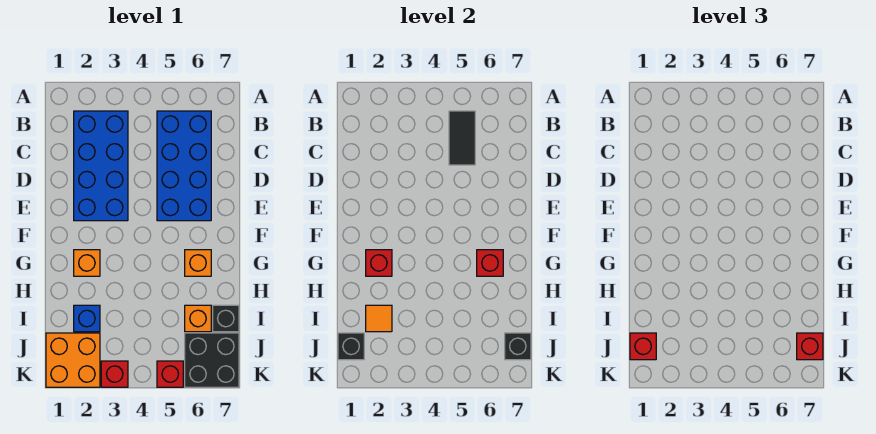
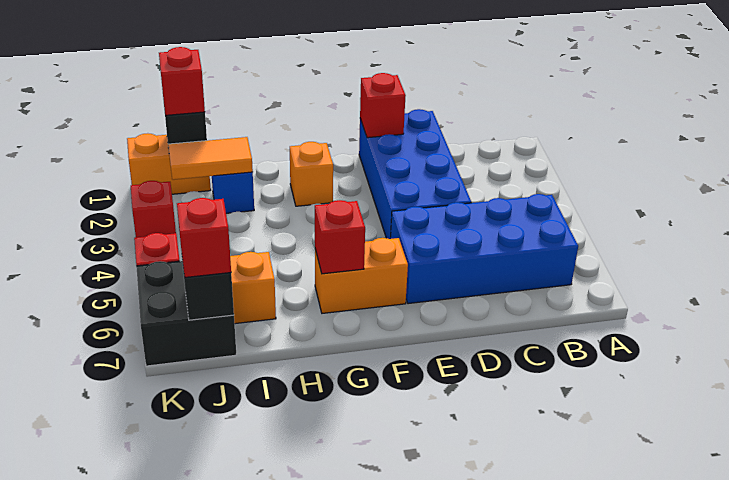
blue brick B2:E3 level 1 -> blue brick D1:E4 level 1
black tile B5:C5 level 2 -> none
red brick G2 level 2 -> red brick E1 level 2
orange brick G6 level 1 -> orange brick F6:G6 level 1
orange tile I2 level 2 -> orange tile I2:J2 level 2
black brick I7 level 1 -> none
orange brick J1:K2 level 1 -> orange brick J1:K1 level 1

